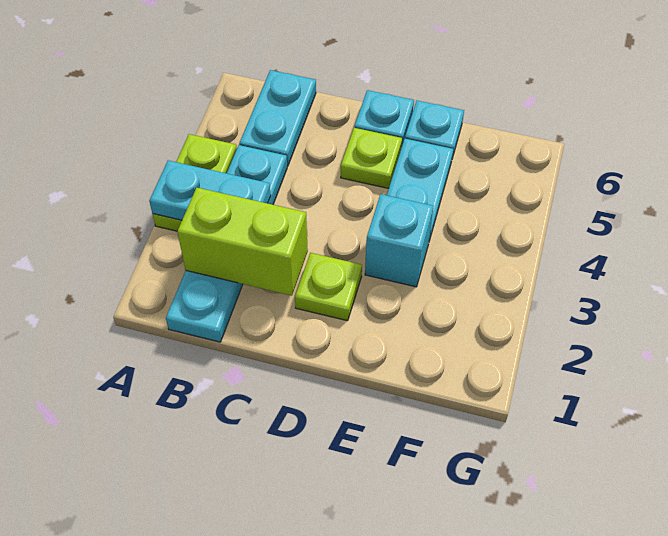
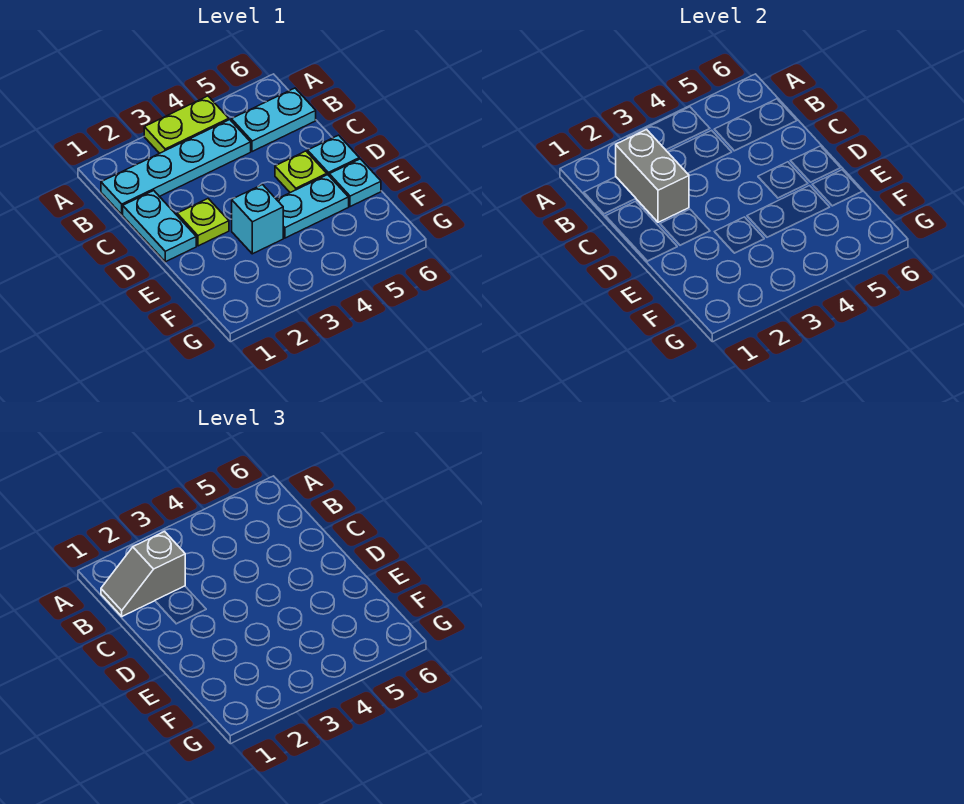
cyan plate A3:B3 level 2 -> cyan plate C1:D1 level 1
none -> grey slope B1:B2 level 3 top 2
lime brick B2:C2 level 2 -> grey brick B2:C2 level 2

